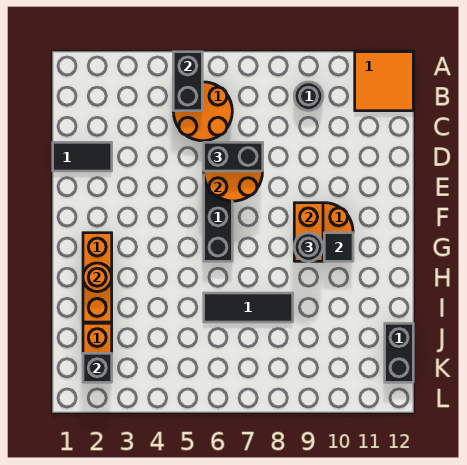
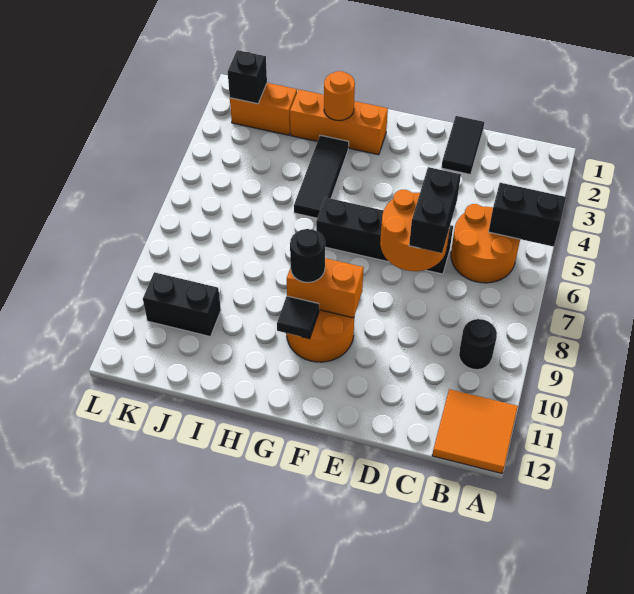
black tile I6:I8 level 1 -> black tile H3:H5 level 1
black brick J12:K12 level 1 -> black brick J10:K10 level 1

